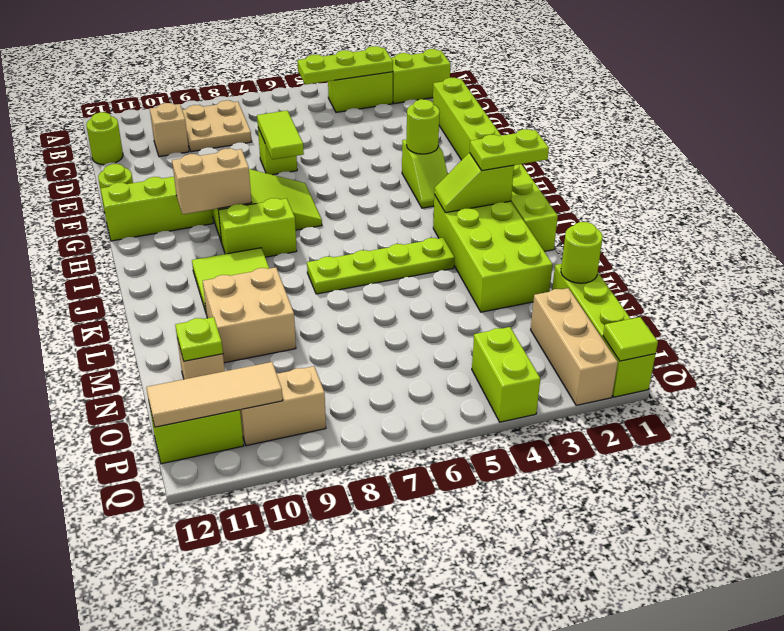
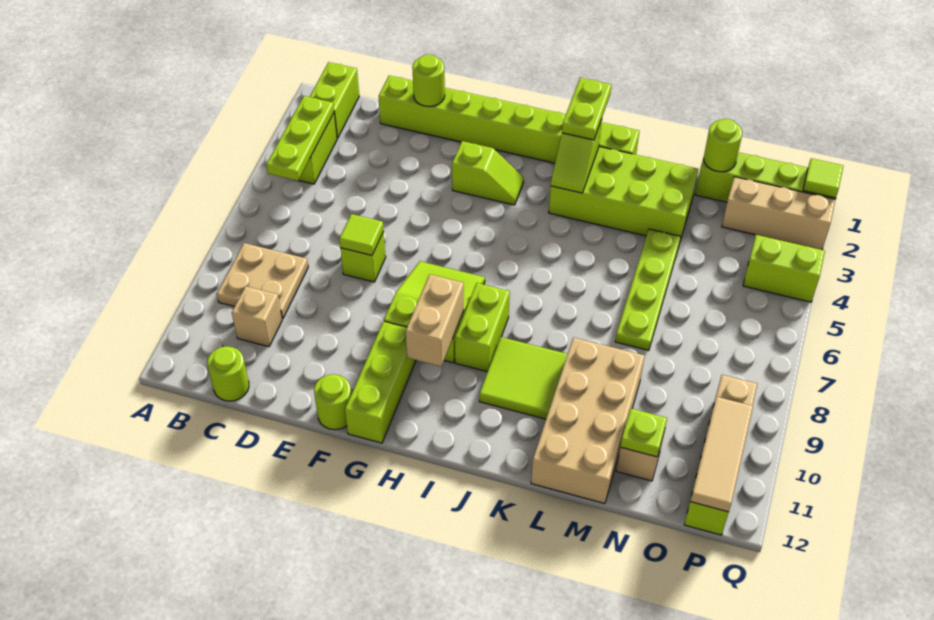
lime tile E7:F7 level 2 -> lime tile E7 level 2
lime round brick G3 level 2 -> lime round brick E1 level 2
lime plate K4:K7 level 1 -> lime plate M4:M7 level 1
tan brick L9:M10 level 1 -> tan brick L9:M12 level 1

